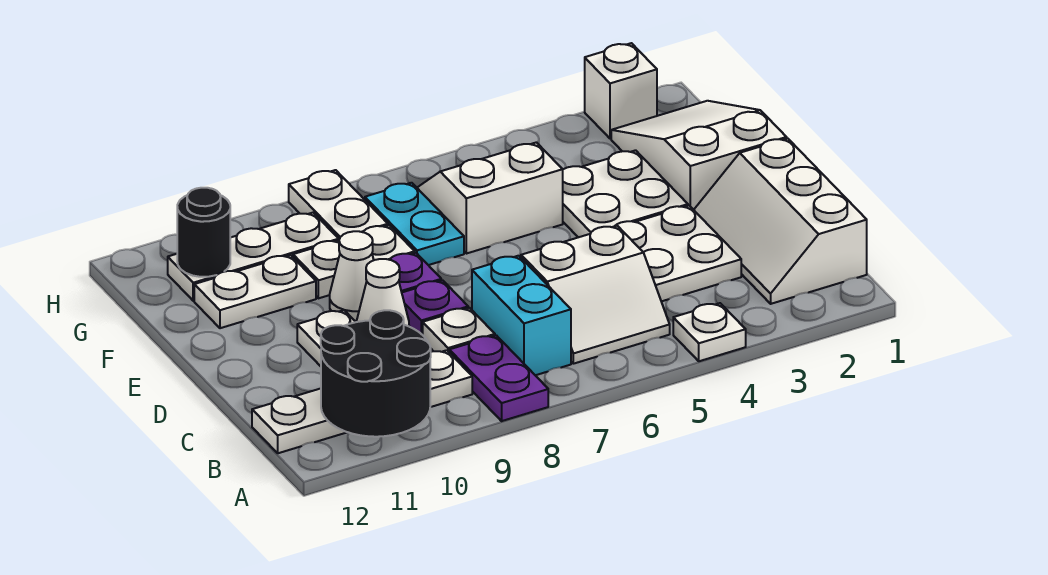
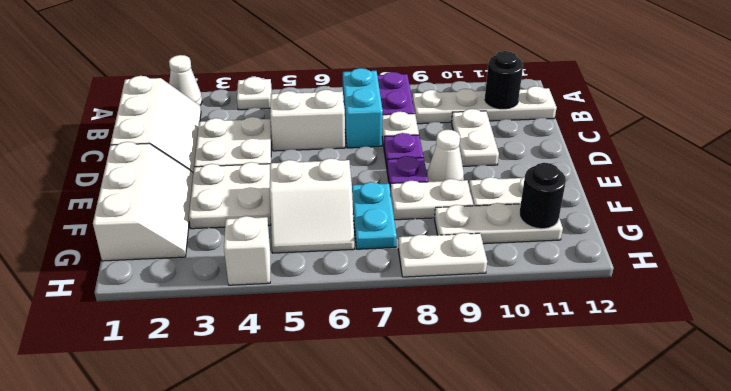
black round brick A10:B11 level 2 -> black round brick B11 level 2
white cone D9 level 1 -> white cone A2 level 1
white slope E1:G2 level 1 top E -> white slope E1:G2 level 1 top 1
white plate G8:H8 level 1 -> white plate H8:H9 level 1
white brick H2 level 1 -> white brick H4 level 1

